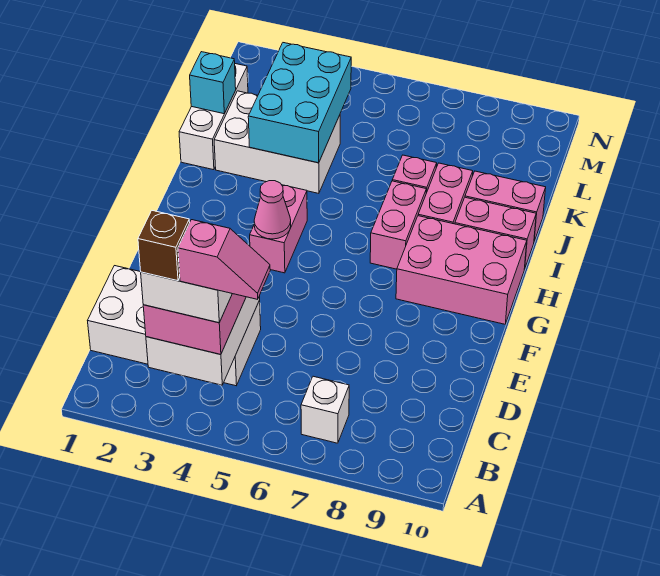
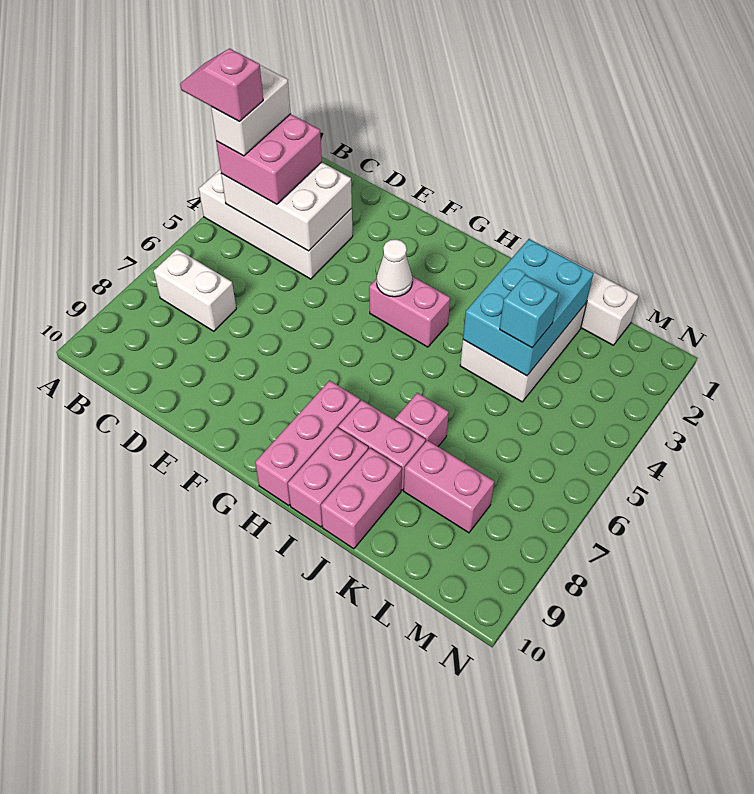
brown brick B3 level 5 -> none
pink slope B4:B5 level 5 top 4 -> pink slope A4:B4 level 5 top B
white brick B7 level 1 -> white brick B7:C7 level 1
white brick C1:D4 level 1 -> white brick A3:D4 level 1
pink cone G4 level 2 -> white cone G4 level 2
pink brick G8:H10 level 1 -> pink brick H8:H10 level 1
pink brick H7:I7 level 1 -> pink brick K8:L8 level 1
cyan brick J3:L4 level 2 -> cyan brick J2:K4 level 2
cyan brick K1 level 2 -> cyan brick K4 level 3

